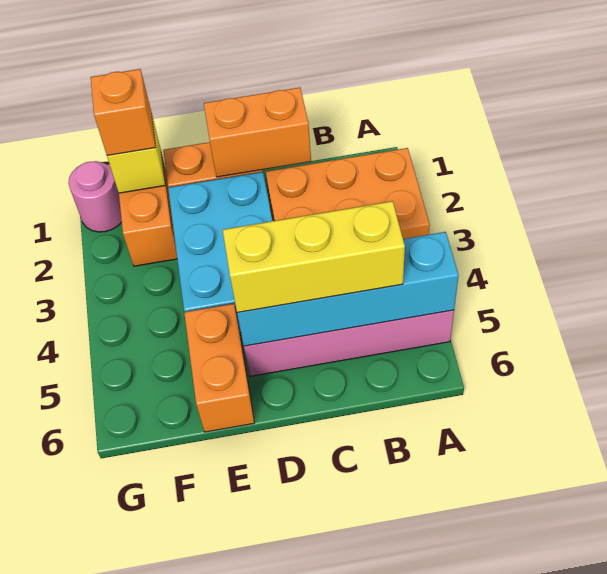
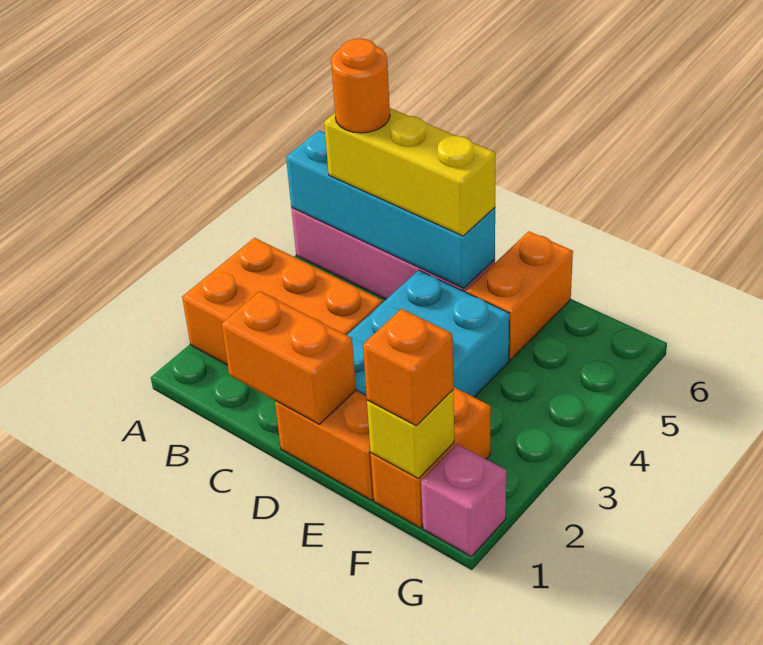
none -> orange round brick B5 level 4
pink round brick G1 level 1 -> pink brick G1 level 1

